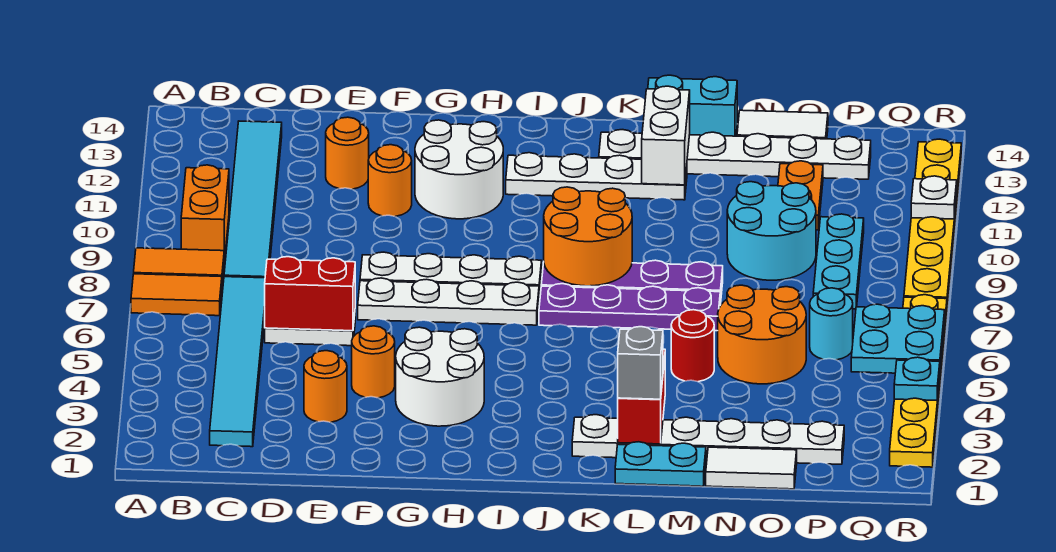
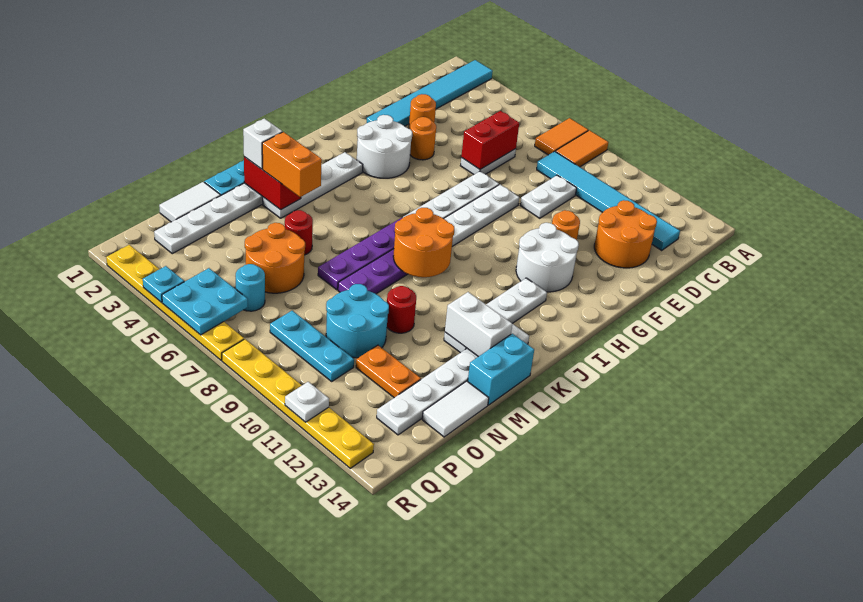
orange brick B9:B10 level 1 -> orange brick L3:L4 level 3
cyan tile C2:C7 level 1 -> cyan tile A2:F2 level 1
none -> white plate D9:E9 level 1
orange round brick E12 level 1 -> orange round brick D12:E13 level 1
none -> white plate I3:L3 level 1
grey brick L2 level 3 -> white brick L2 level 3
none -> red round brick M10 level 1

